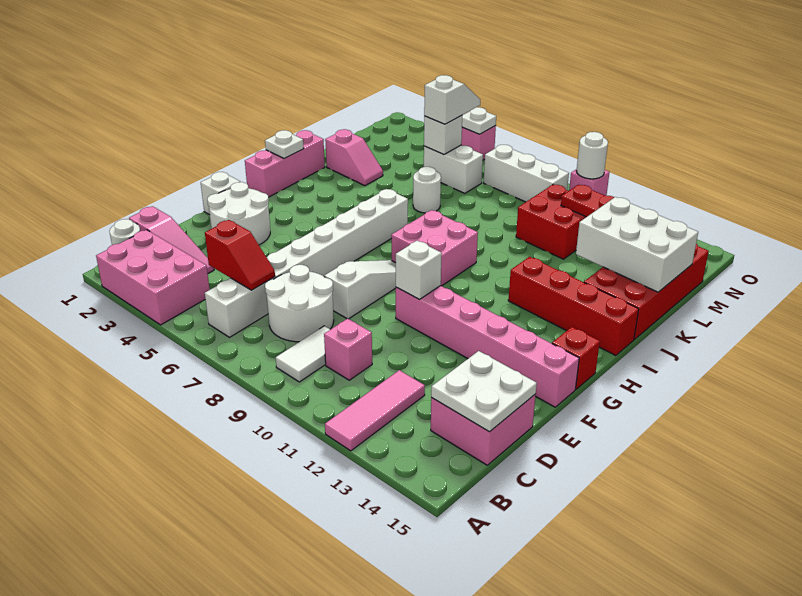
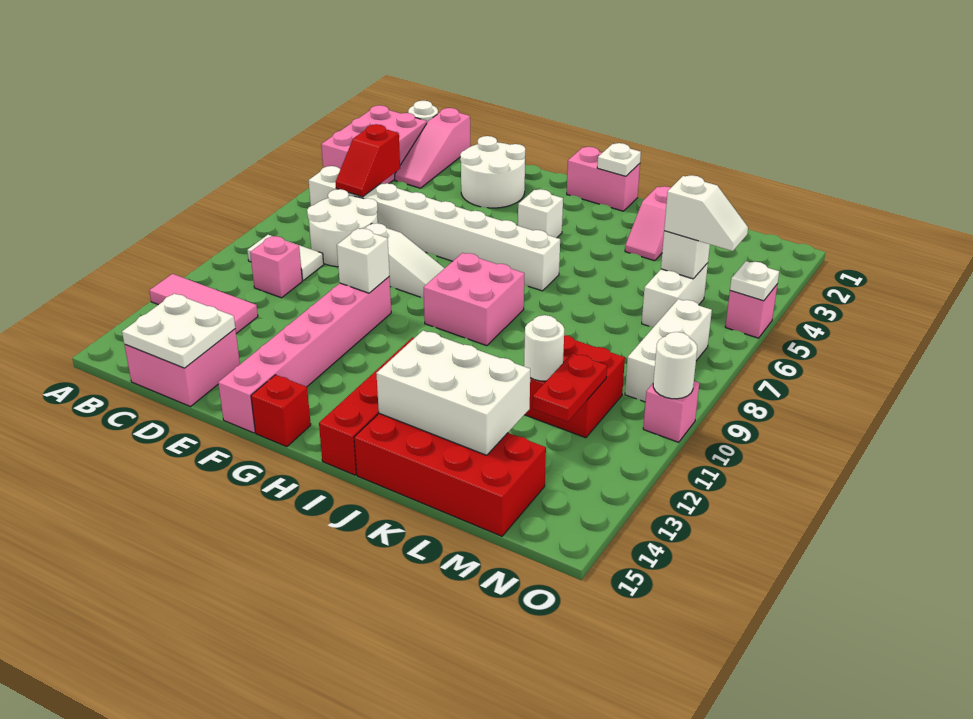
white brick F1 level 1 -> white brick H4 level 1
pink brick H1:J1 level 1 -> pink brick H1:I1 level 1
white round brick K6 level 1 -> white round brick L11 level 2
white brick K13:L15 level 2 -> white brick J13:L14 level 2

